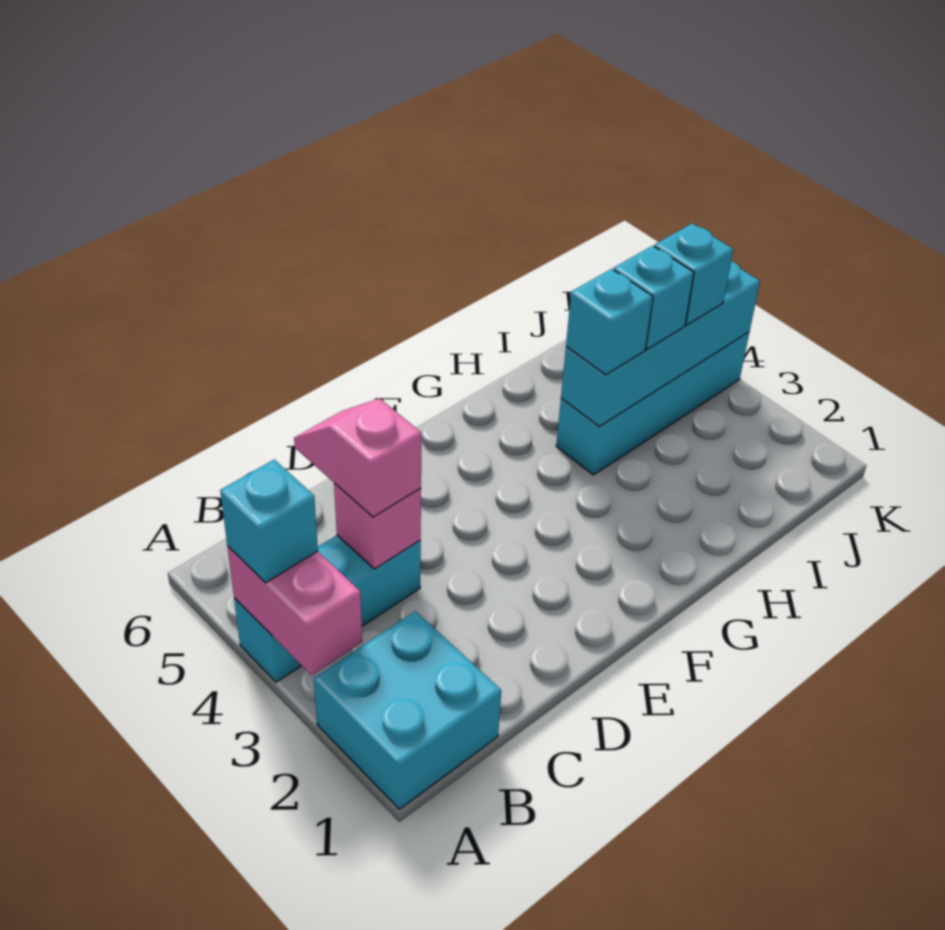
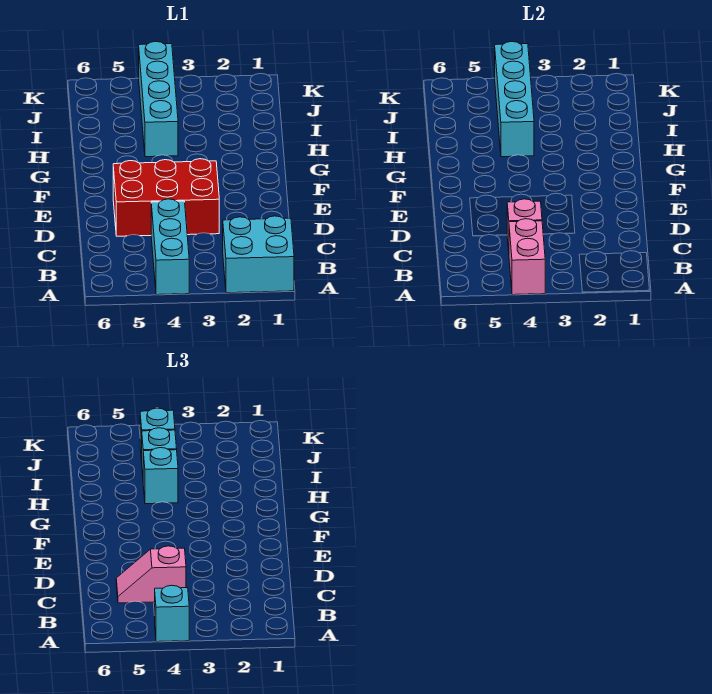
pink brick A3:A4 level 2 -> pink brick A4:B4 level 2
none -> red brick D3:E5 level 1

